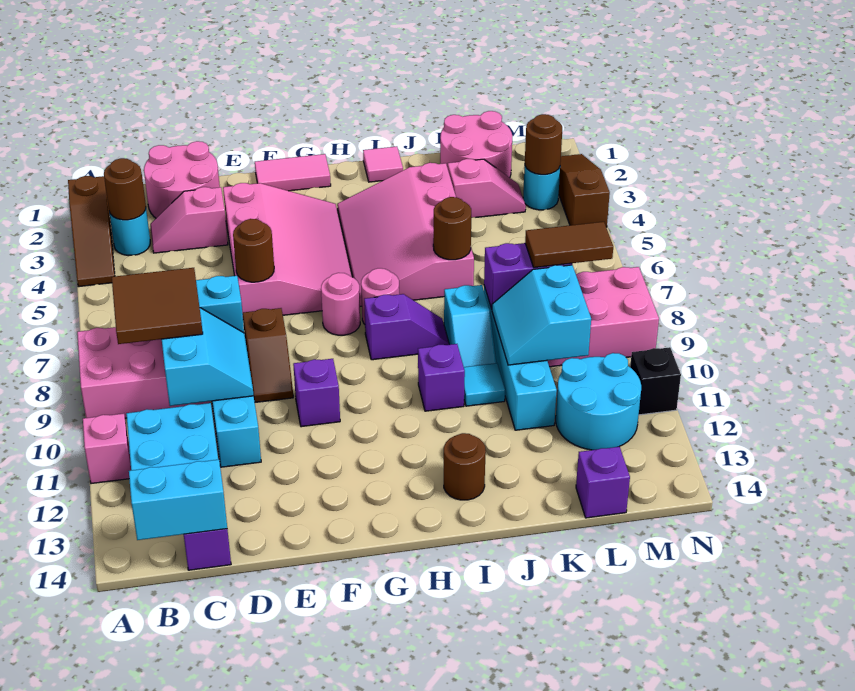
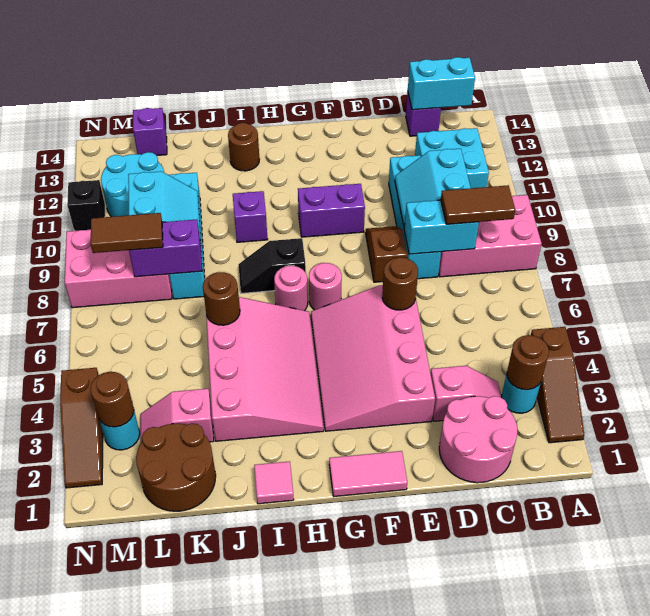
brown slope A2:A4 level 1 top 2 -> brown slope A2:A4 level 1 top 4
pink brick A11 level 1 -> none
brown tile B8:C9 level 3 -> brown tile B8:C8 level 3
purple brick F10 level 1 -> purple brick F10:G10 level 1
purple slope H8:I8 level 1 top H -> black slope H8:I8 level 1 top H
cyan slope J8:J9 level 1 top 8 -> none
cyan tile J10 level 1 -> none
pink round brick K1:L2 level 1 -> brown round brick K1:L2 level 1

